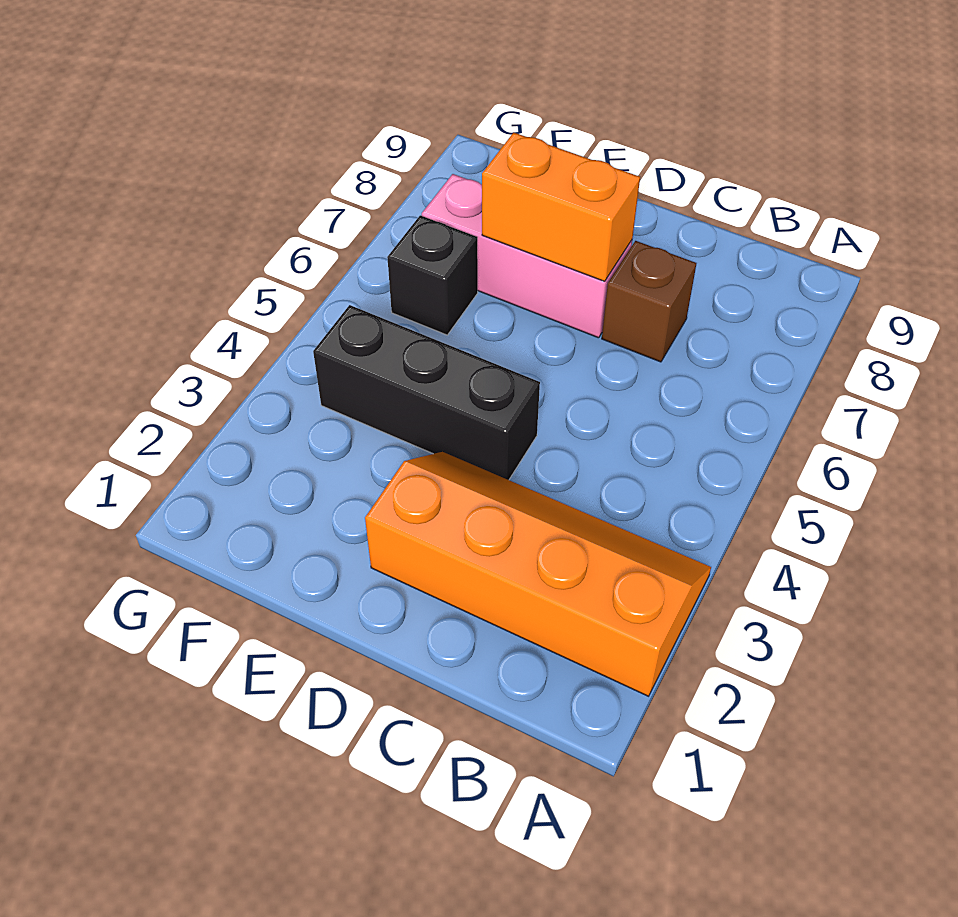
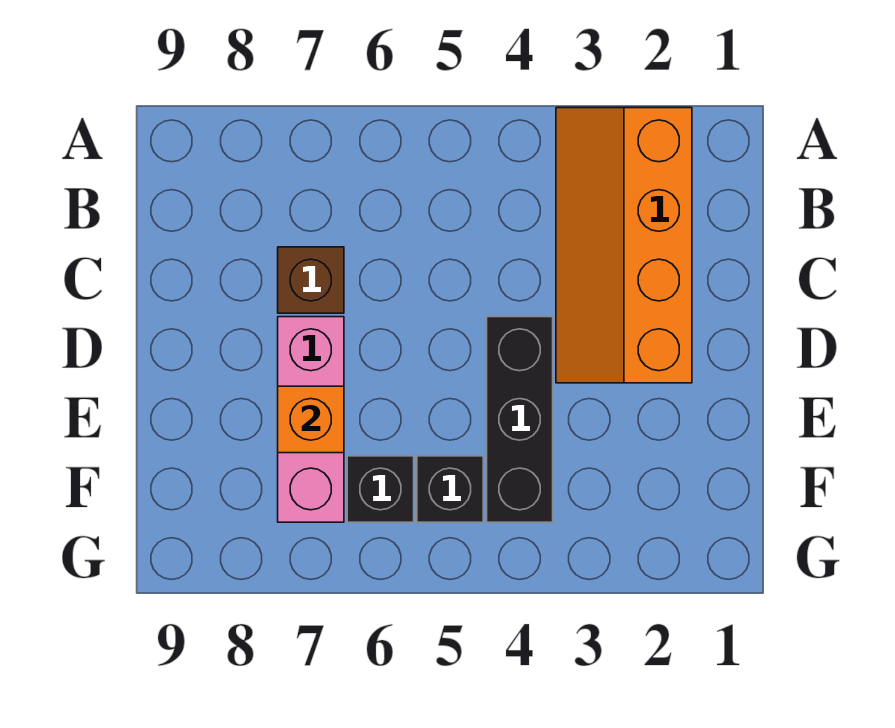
orange brick D7:E7 level 2 -> orange brick E7 level 2
none -> black brick F5 level 1

